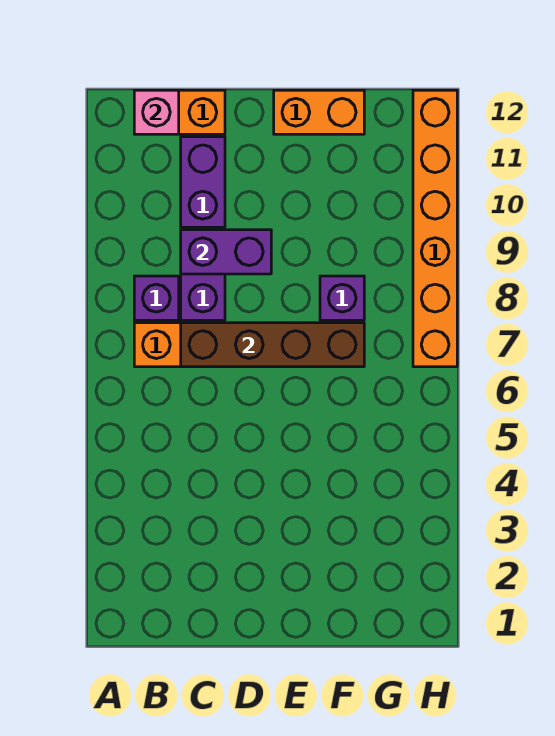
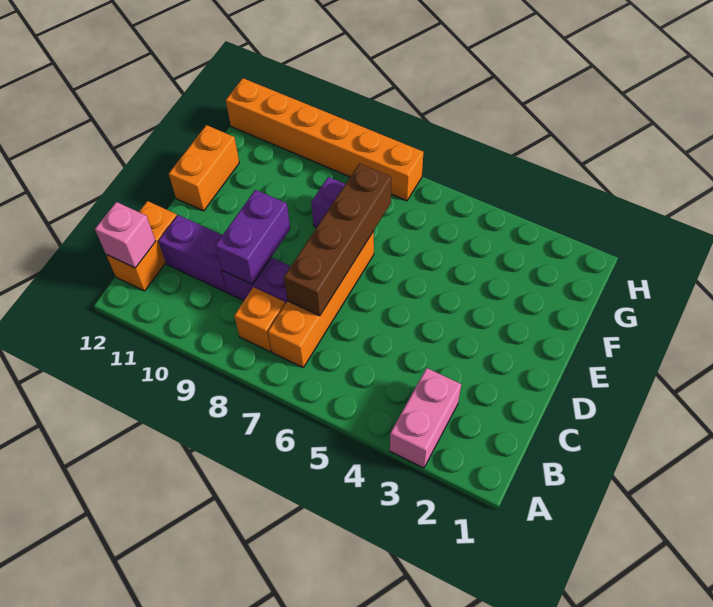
none -> pink brick A3:B3 level 1
purple brick B8 level 1 -> orange brick B8 level 1

